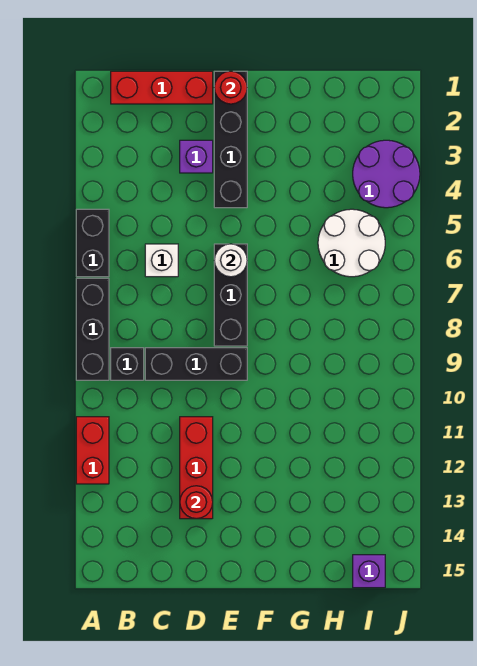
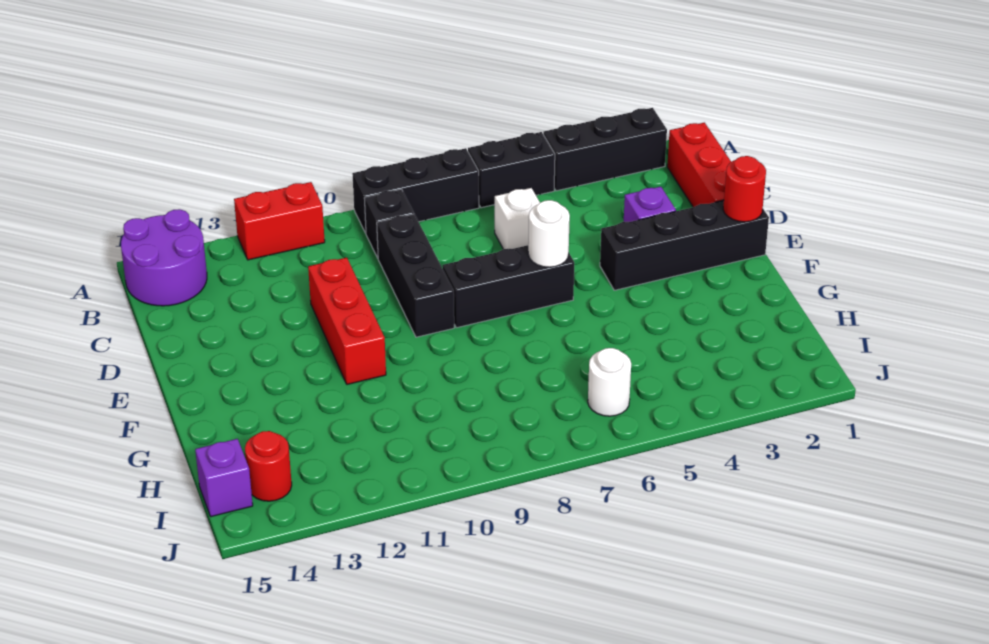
none -> black brick A2:A4 level 1
red brick D11:D13 level 1 -> red brick D11:F11 level 1
red round brick D13 level 2 -> red round brick I14 level 1
white round brick H5:I6 level 1 -> white round brick I6 level 1
purple round brick I3:J4 level 1 -> purple round brick A14:B15 level 1

